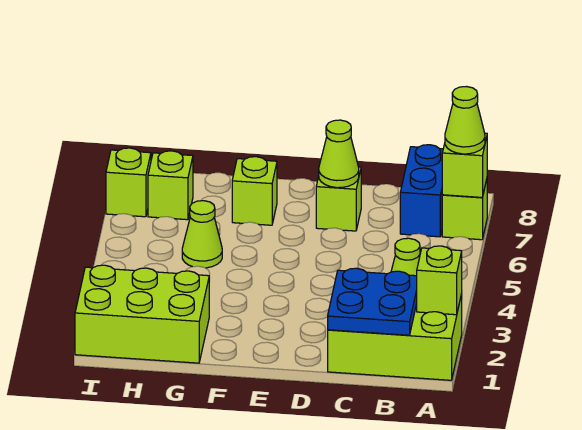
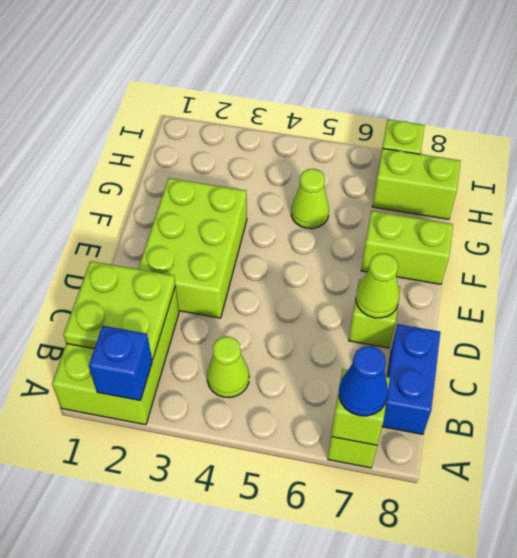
lime brick A2 level 2 -> blue brick A2 level 2
lime cone A7 level 3 -> blue cone A7 level 3
blue plate B1:C2 level 2 -> lime plate B1:C2 level 2
blue brick B7:B8 level 1 -> blue brick B8:C8 level 1
lime brick F7 level 1 -> lime brick F7:F8 level 1
lime brick G1:I2 level 1 -> lime brick D2:F3 level 1
lime brick H7 level 1 -> lime brick H7:H8 level 1

